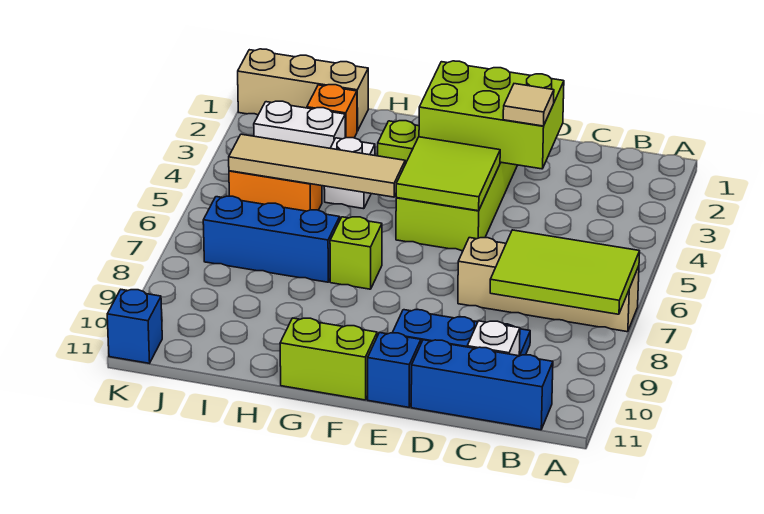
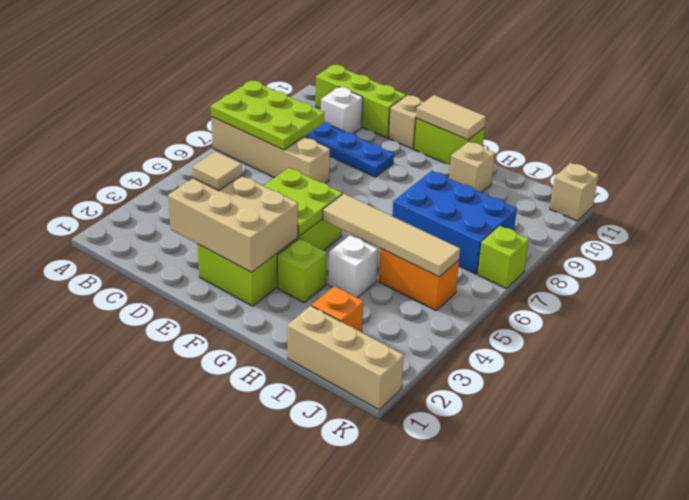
lime tile A7:C8 level 2 -> lime plate A7:C8 level 2
blue brick B11:D11 level 1 -> lime brick B11:D11 level 1
lime brick D2:F3 level 2 -> tan brick D2:F3 level 2
lime tile E4:F5 level 2 -> lime plate E4:F5 level 2
blue brick E11 level 1 -> tan brick E11 level 1
none -> tan tile F11:G11 level 2
lime brick G7 level 1 -> lime brick K7 level 1
blue brick H7:J7 level 1 -> blue brick H7:J8 level 1
none -> tan brick H10 level 1
white brick I3:J3 level 1 -> none
blue brick K11 level 1 -> tan brick K11 level 1

